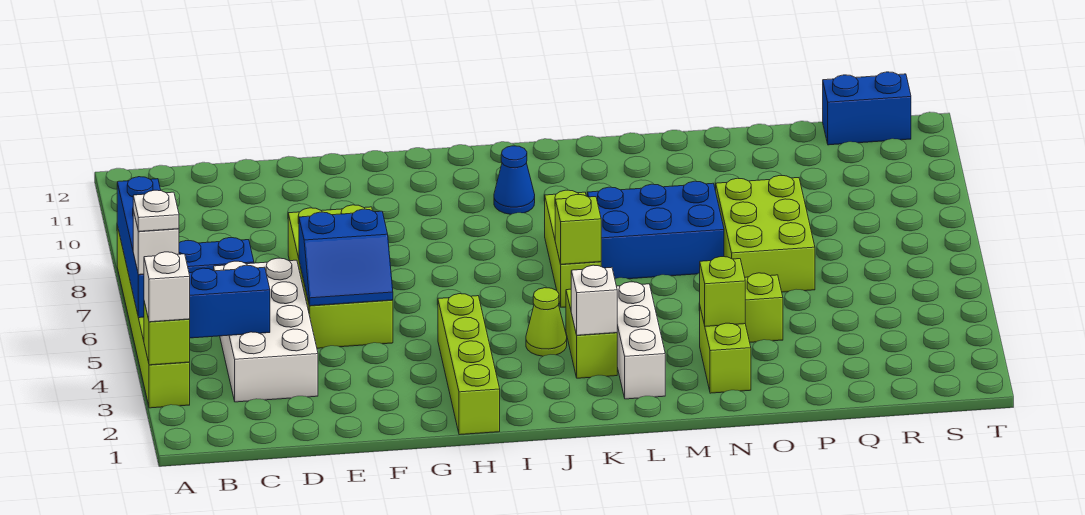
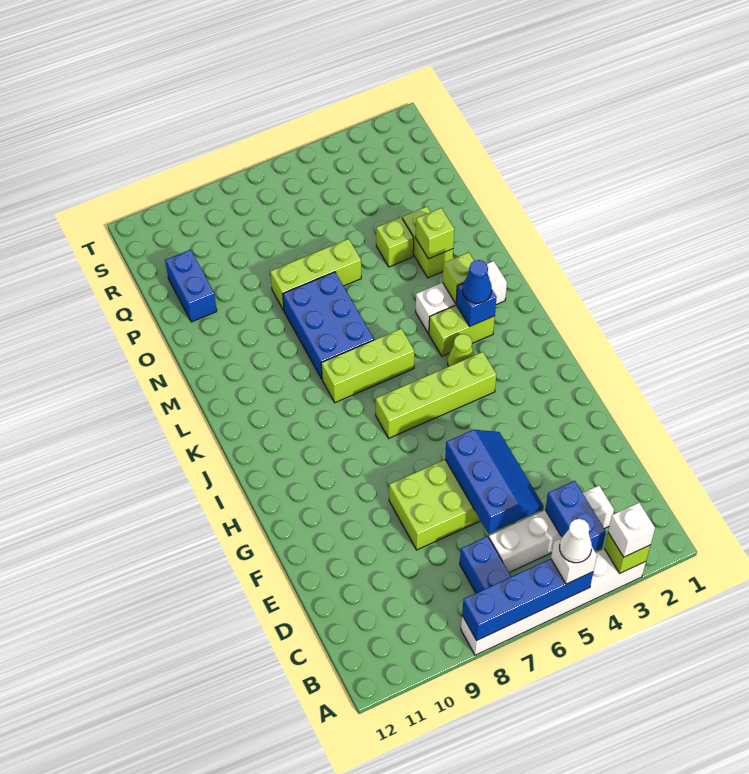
lime brick A3:A8 level 1 -> white brick A3:A8 level 1
white plate A5 level 4 -> white cone A5 level 4
white brick C3:D6 level 1 -> white brick C3:C6 level 1
blue slope E5:F6 level 2 top 6 -> blue slope D5:F6 level 2 top 6
lime brick H1:H4 level 1 -> lime brick I4:I7 level 1
blue cone J10 level 1 -> blue cone K3 level 3
white brick K3 level 2 -> blue brick K3 level 2
lime brick K6 level 2 -> lime brick L3 level 2
lime brick N2:N3 level 1 -> lime brick N3:O3 level 1
lime brick O6:P8 level 1 -> lime brick O6:O8 level 1
blue brick R12:S12 level 1 -> blue brick P11:Q11 level 1

